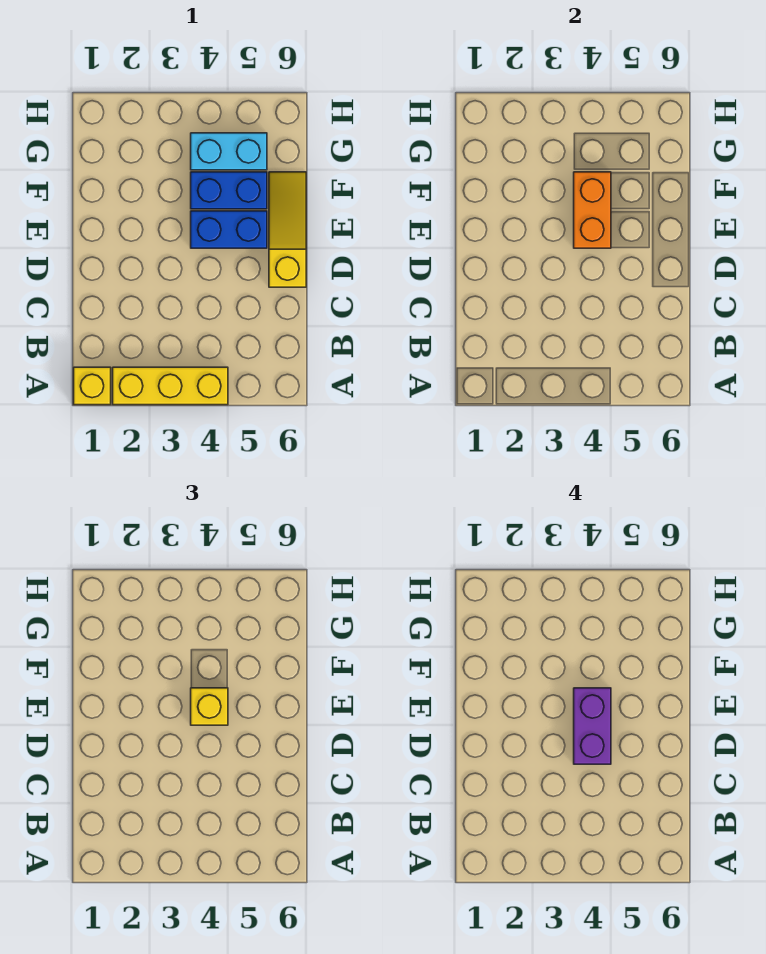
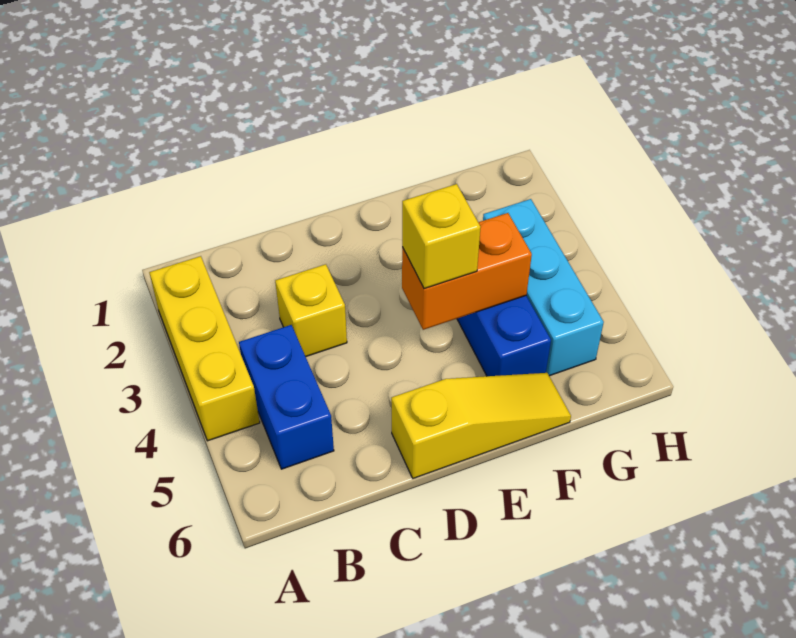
yellow brick A1 level 1 -> yellow brick C3 level 1
purple brick D4:E4 level 4 -> none
blue brick E4:E5 level 1 -> blue brick B4:B5 level 1
cyan brick G4:G5 level 1 -> cyan brick G3:G5 level 1

